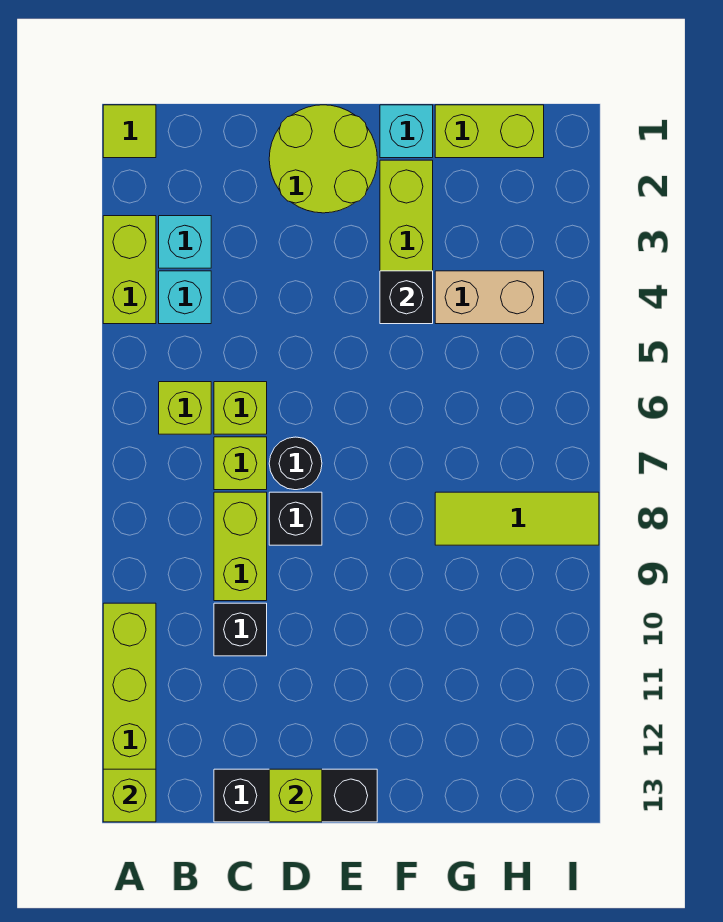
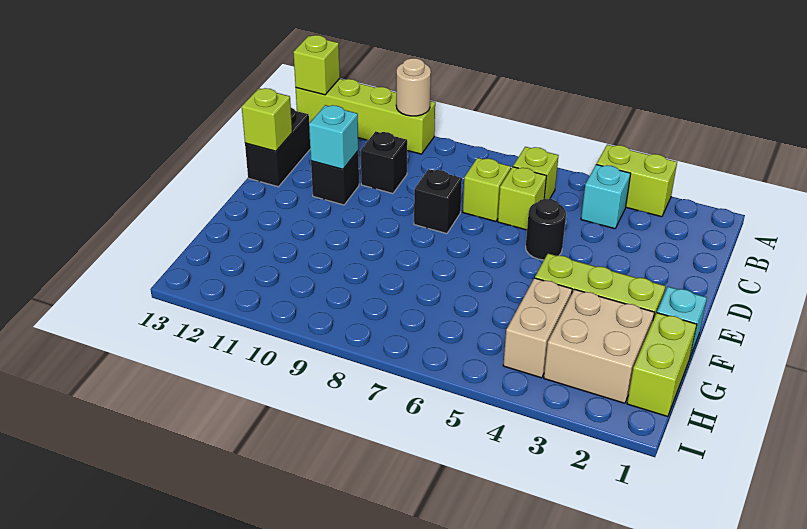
lime tile A1 level 1 -> none
none -> tan round brick A10 level 2
cyan brick B3 level 1 -> cyan brick D11 level 2
lime brick C8:C9 level 1 -> none
black brick C13:E13 level 1 -> black brick C13:D13 level 1
lime round brick D1:E2 level 1 -> none
black round brick D7 level 1 -> black round brick D5 level 1
black brick F4 level 2 -> black brick D11 level 1
none -> tan brick G2:H3 level 1
lime tile G8:I8 level 1 -> none

